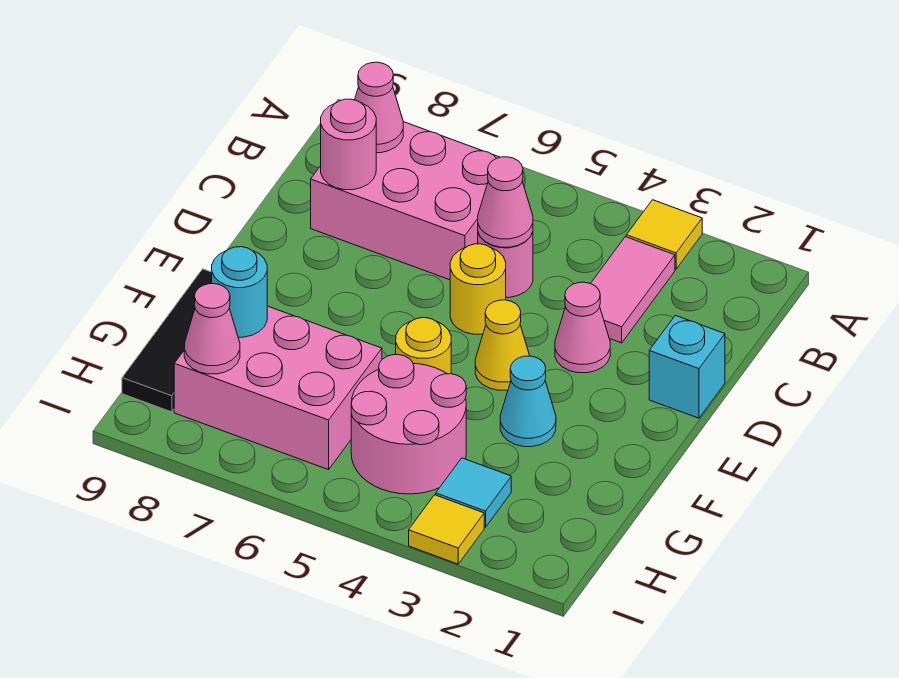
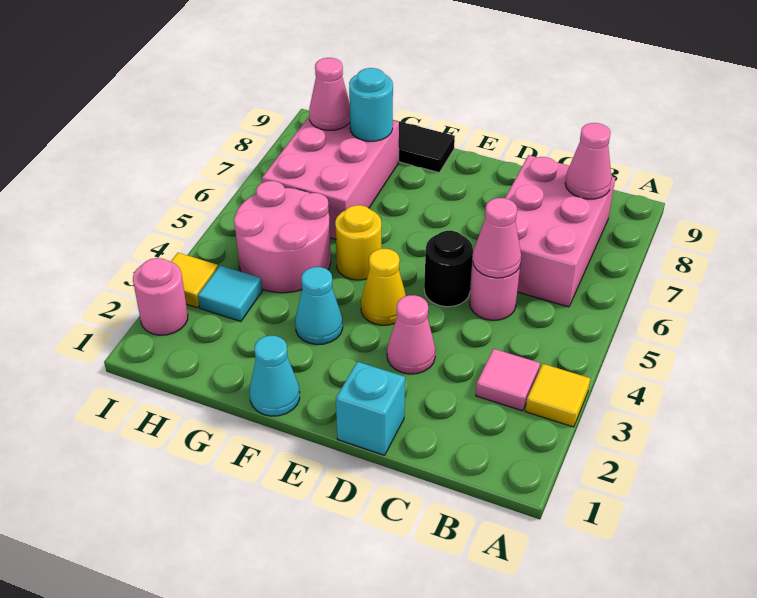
pink tile B3:C3 level 1 -> pink tile B3 level 1
pink round brick C8 level 2 -> pink round brick I2 level 1
yellow round brick D5 level 1 -> black round brick D5 level 1
none -> cyan cone F1 level 1

